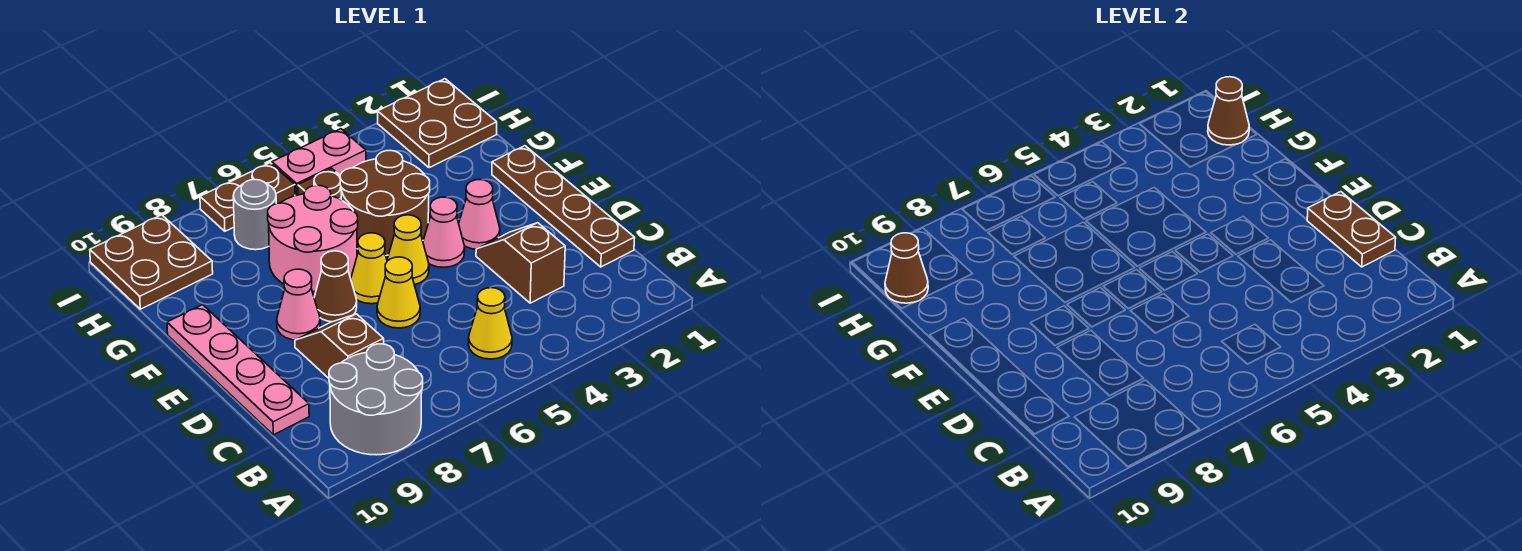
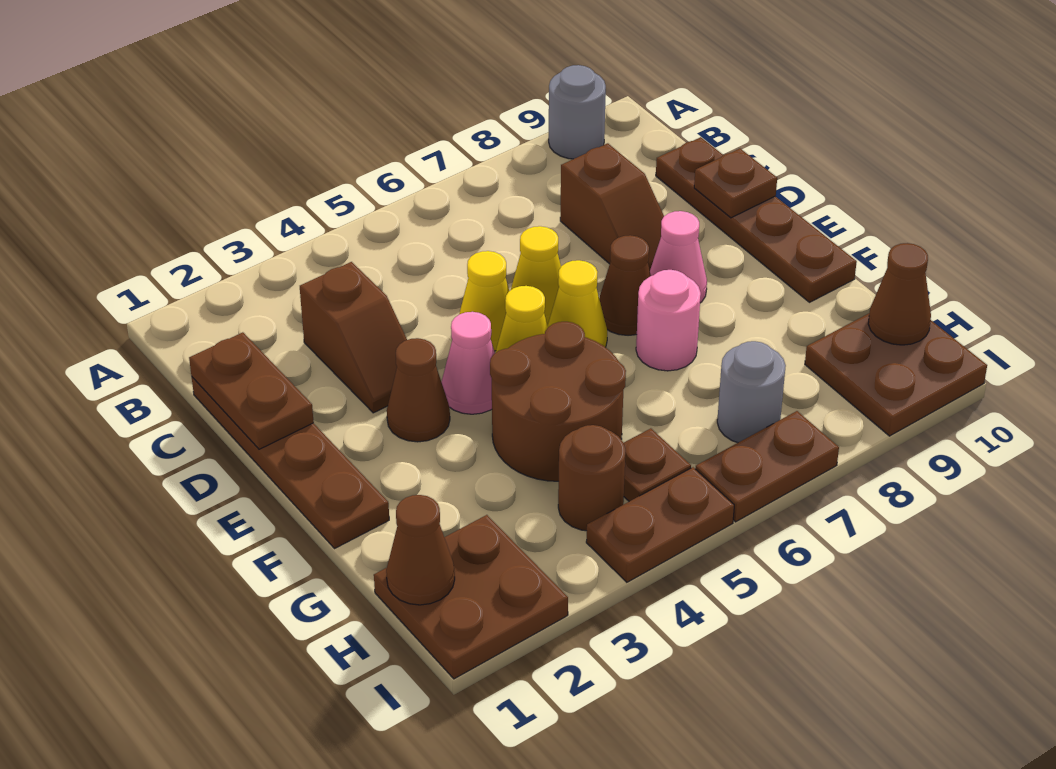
grey round brick A8:B9 level 1 -> grey round brick A9 level 1
yellow cone B5 level 1 -> yellow cone D5 level 1
pink plate C10:F10 level 1 -> brown plate C10:F10 level 1
none -> brown plate D10 level 2
pink cone E3 level 1 -> brown cone E3 level 1
pink round brick F6:G7 level 1 -> pink round brick F7 level 1
none -> brown round brick H4 level 1
pink plate I4:I5 level 1 -> brown plate I4:I5 level 1

